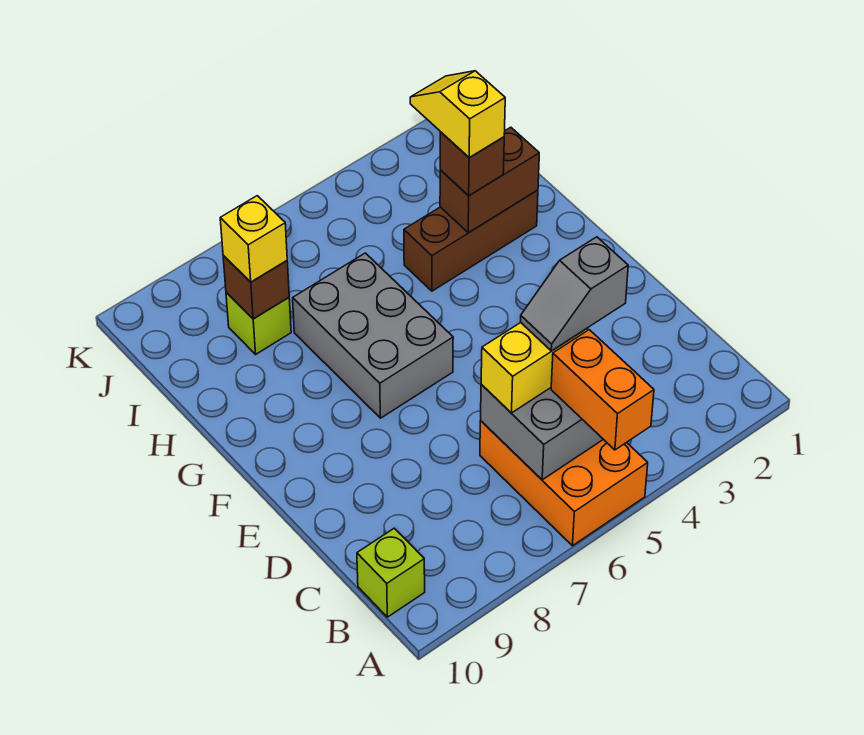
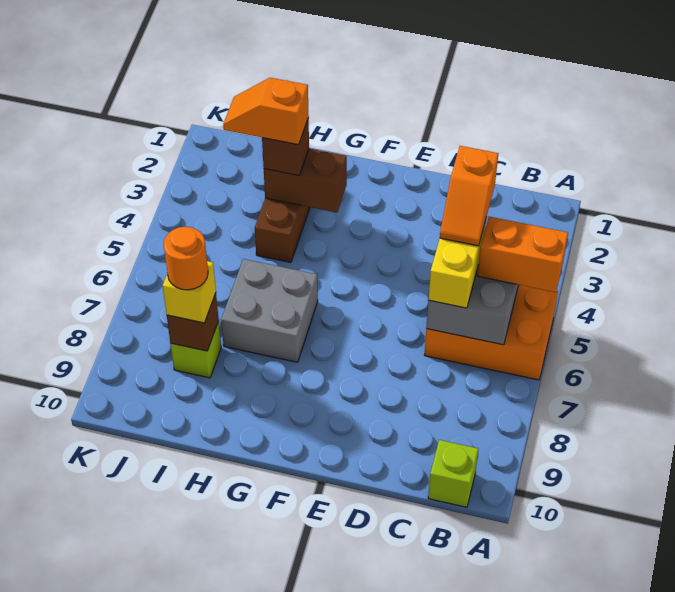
grey slope C4:C5 level 4 top 4 -> orange slope C4:C5 level 4 top 4
grey brick F6:H7 level 1 -> grey brick G6:H7 level 1
brown brick H2:H3 level 2 -> brown brick G3:H3 level 2
yellow slope H3:I3 level 4 top H -> orange slope H3:I3 level 4 top H
none -> orange round brick I8 level 4

